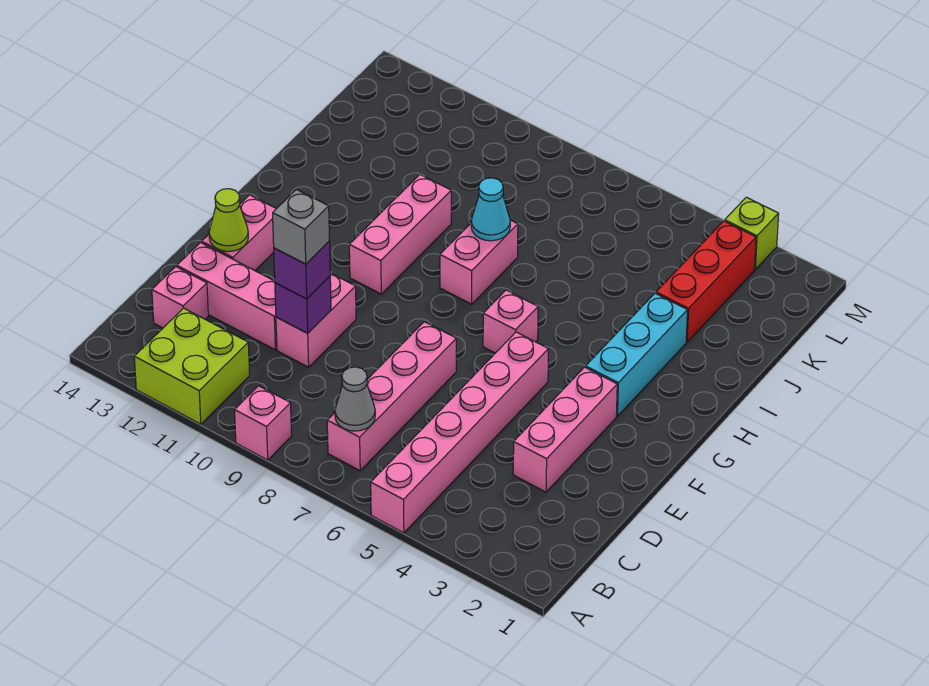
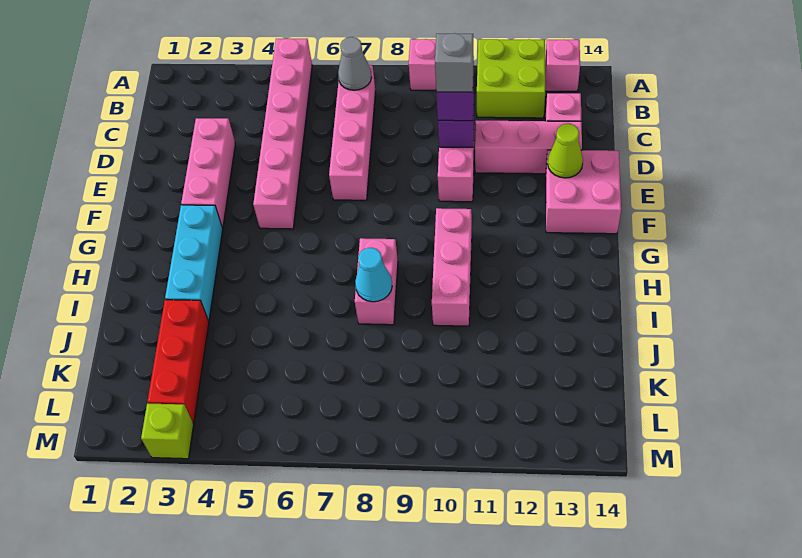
pink brick E13:F13 level 1 -> pink brick E13:F14 level 1
pink brick G6 level 1 -> pink brick A13 level 1

